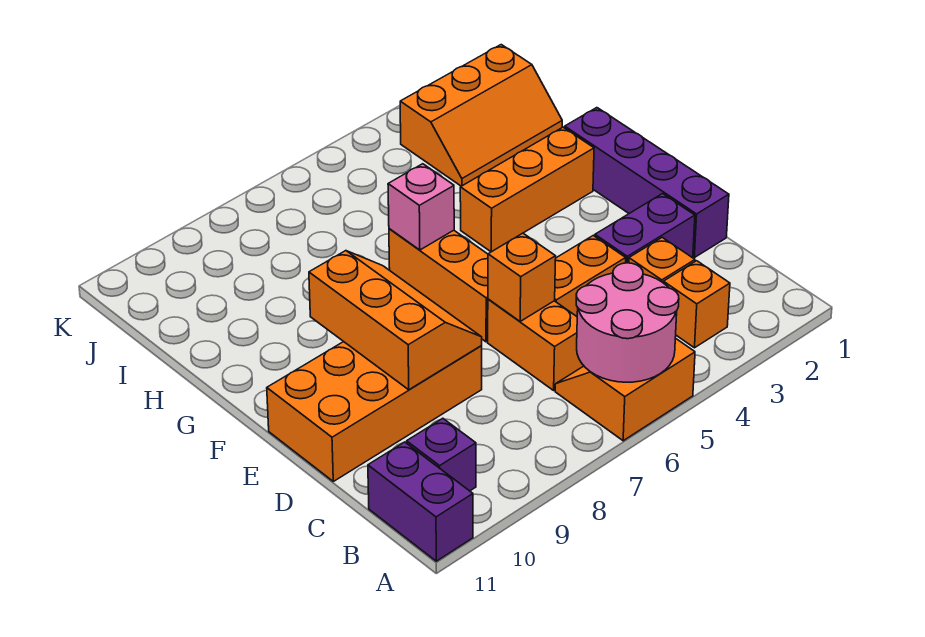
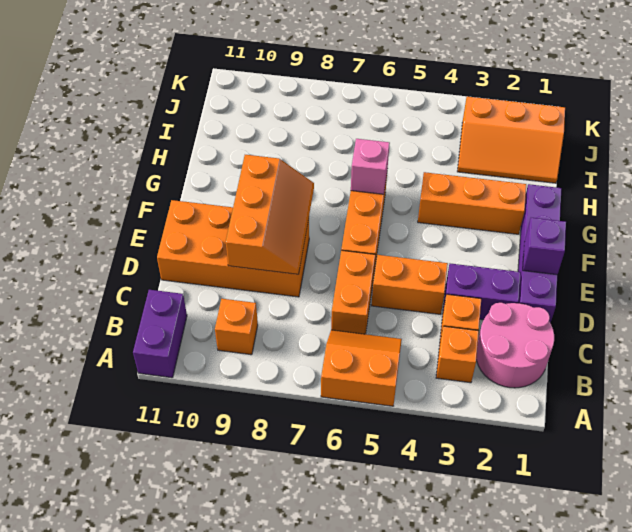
pink round brick A5:B6 level 2 -> pink round brick B1:C2 level 1
purple brick B10 level 1 -> purple brick E1 level 2
orange brick D6 level 2 -> orange brick B9 level 1

